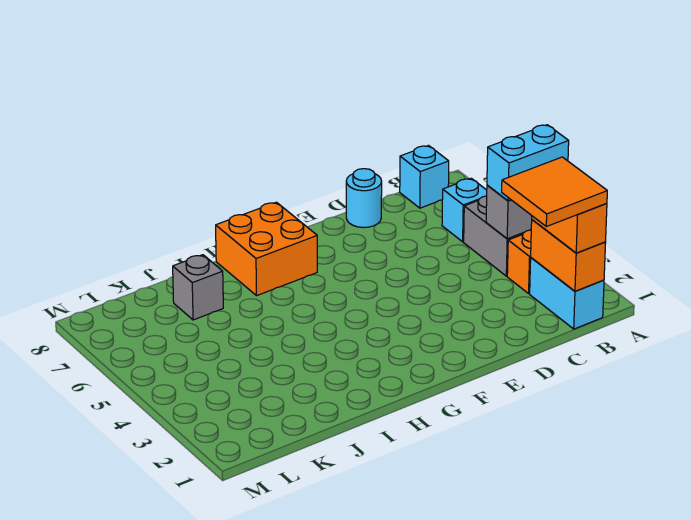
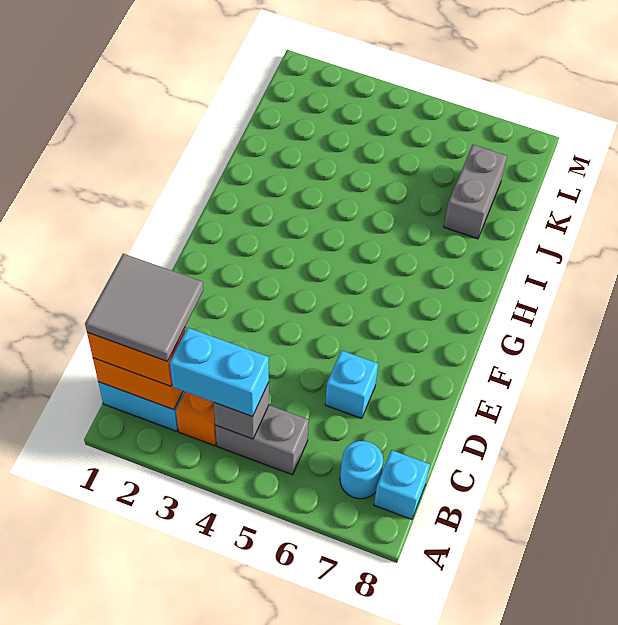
cyan brick A4:B4 level 3 -> cyan brick B3:B4 level 3
orange tile B1:C2 level 4 -> grey tile B1:C2 level 4
cyan brick B6 level 1 -> cyan brick D6 level 1
cyan round brick D8 level 1 -> cyan round brick B7 level 1
orange brick G7:H8 level 1 -> none
grey brick J7 level 1 -> grey brick J7:K7 level 1

